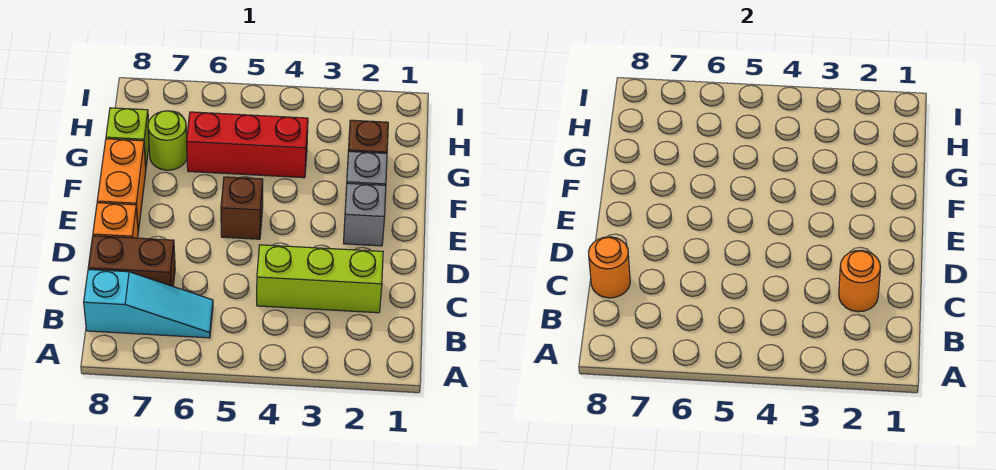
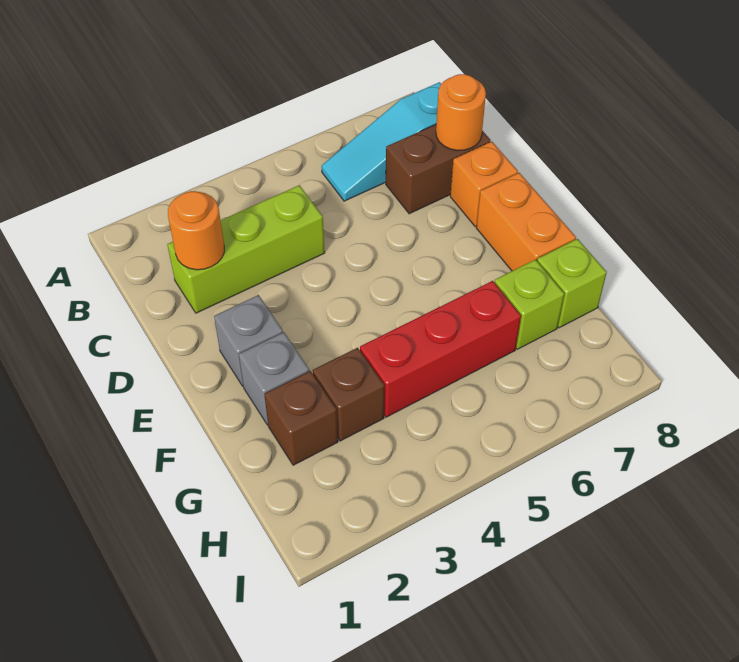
brown brick E5 level 1 -> brown brick G3 level 1
lime round brick G7 level 1 -> lime brick G7 level 1

